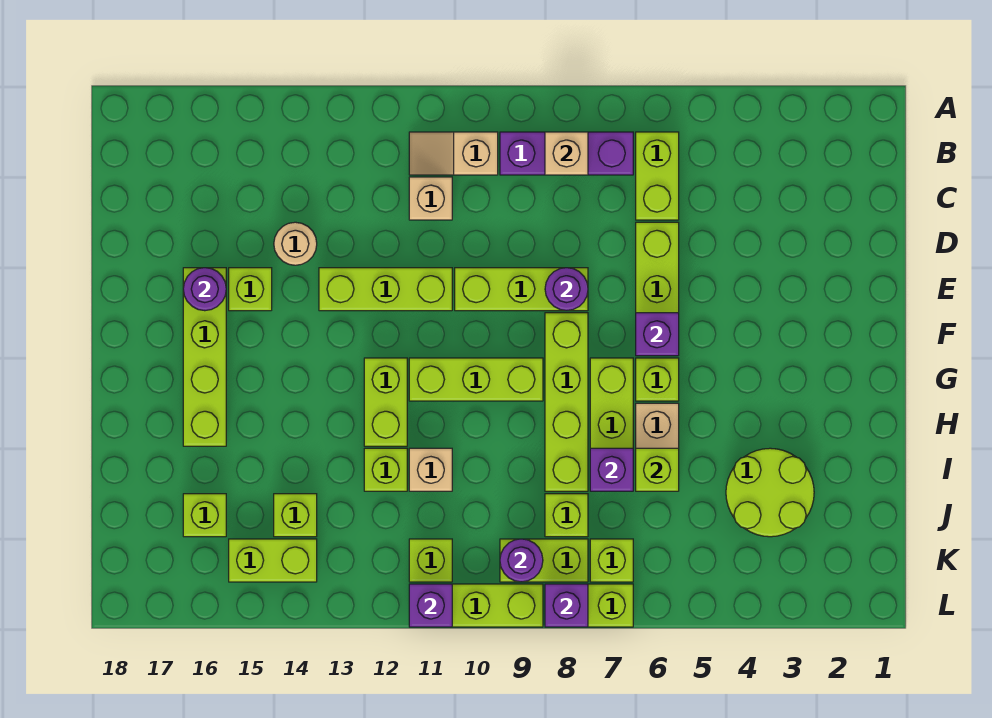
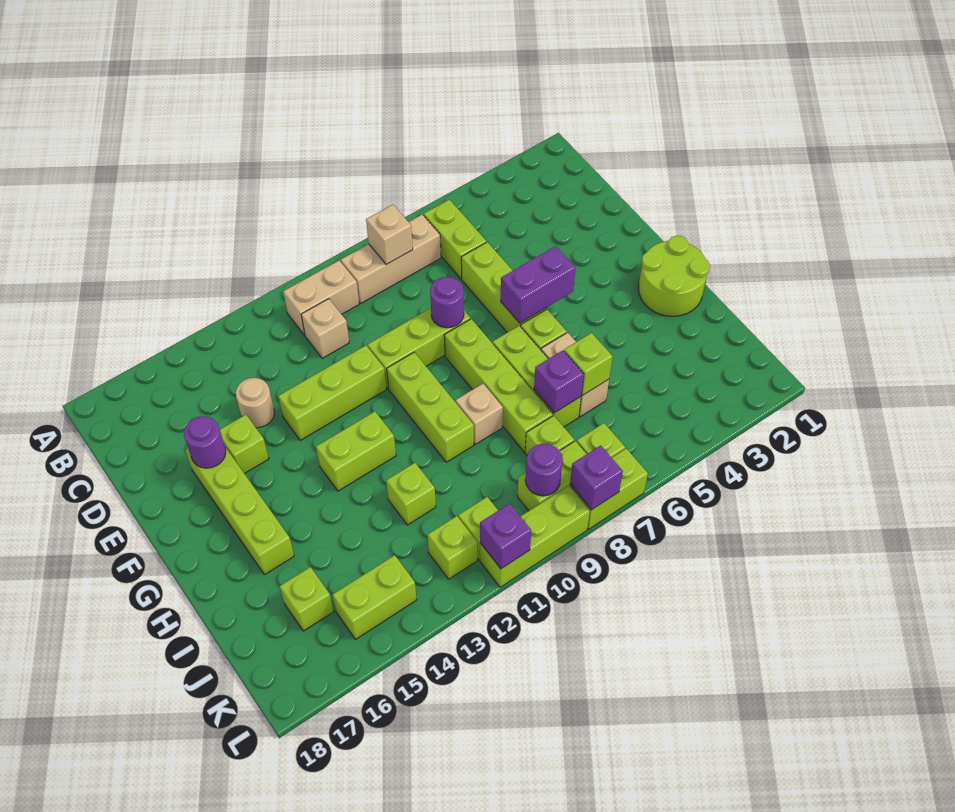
purple brick B7:B9 level 1 -> tan brick B7:B9 level 1
tan slope B10:B11 level 1 top 10 -> tan brick B10:B11 level 1
purple brick F6 level 2 -> purple brick F5:F6 level 2
lime brick G9:G11 level 1 -> lime brick F10:H10 level 1
lime brick G12:H12 level 1 -> lime brick G12:G13 level 1
lime round brick I3:J4 level 1 -> lime round brick G1:H2 level 1
tan brick I11 level 1 -> tan brick H9 level 1
lime brick J14 level 1 -> lime brick K12 level 1

